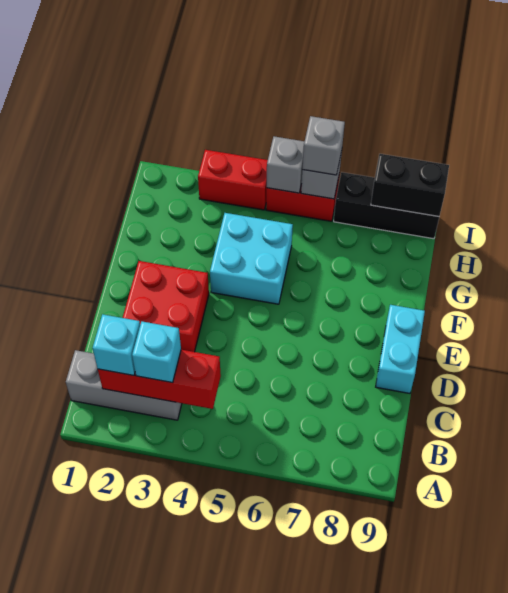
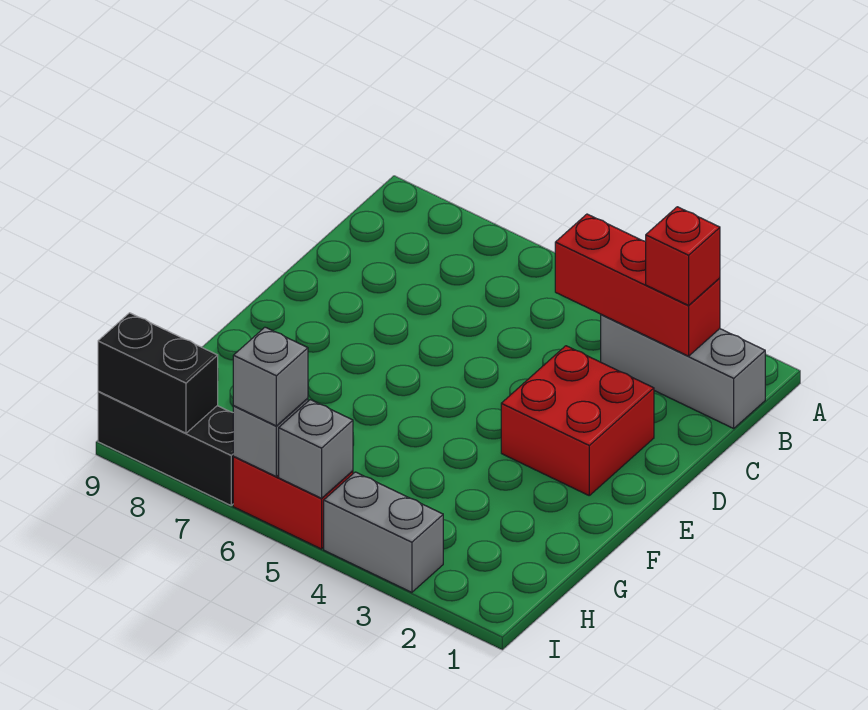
cyan brick B2 level 3 -> red brick B2 level 3
cyan brick B3 level 3 -> none
cyan brick D9:E9 level 1 -> none
cyan brick F4:G5 level 1 -> none
red brick I3:I4 level 1 -> grey brick I3:I4 level 1

